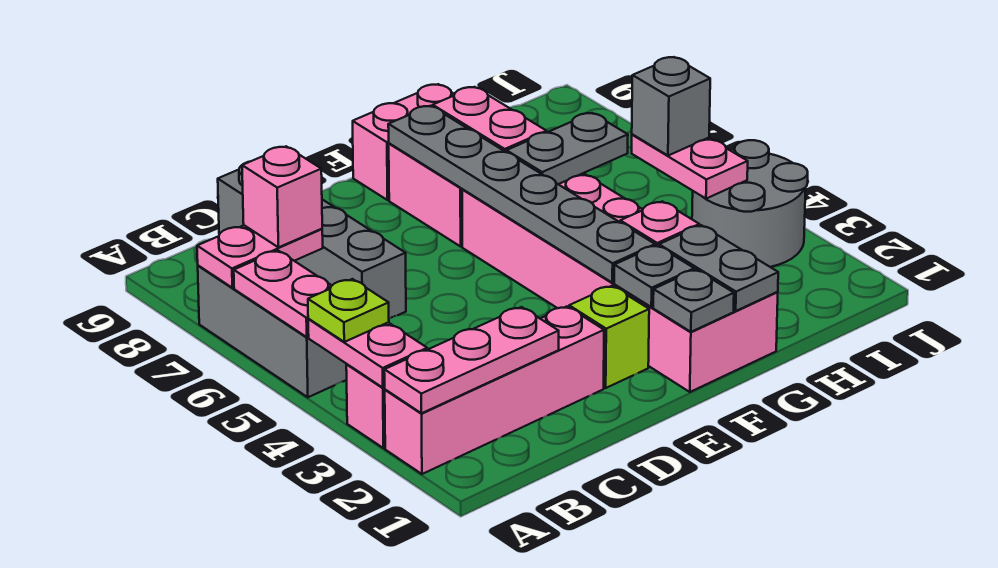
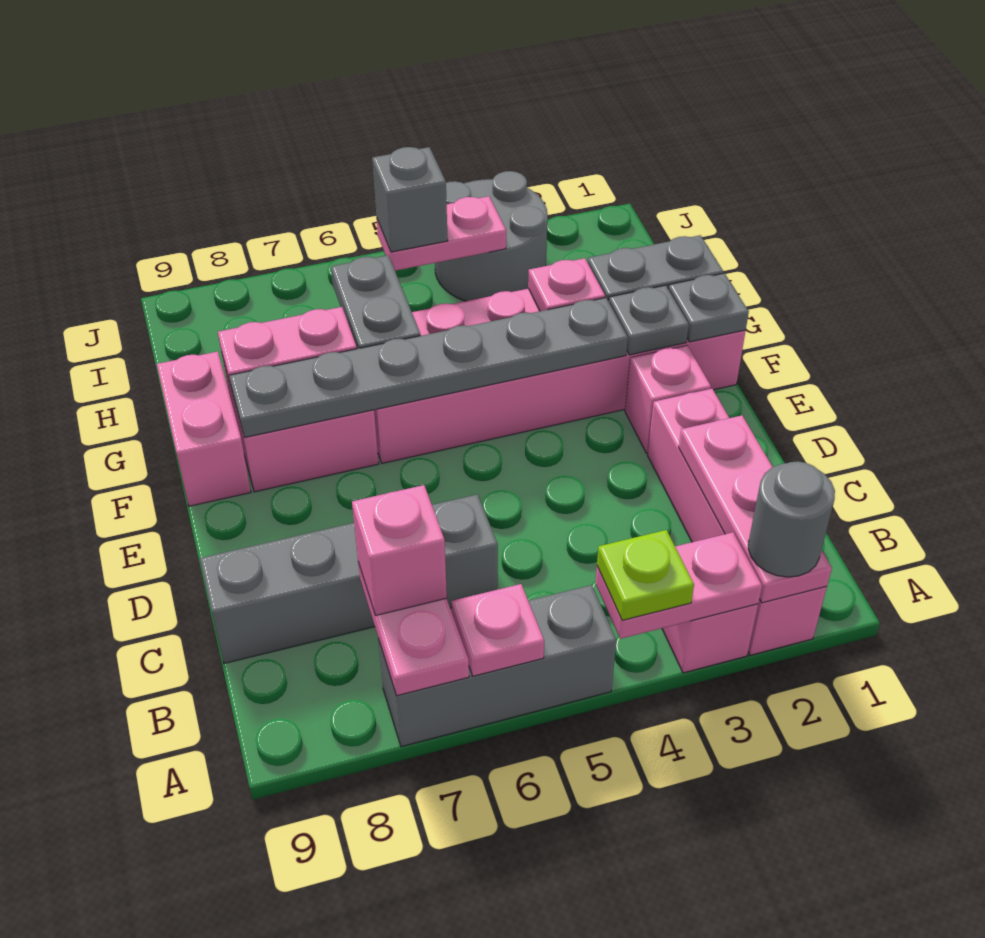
none -> grey round brick A2 level 3
pink plate A5:A6 level 2 -> pink plate A6 level 2
lime brick E2 level 1 -> pink brick E2 level 1

